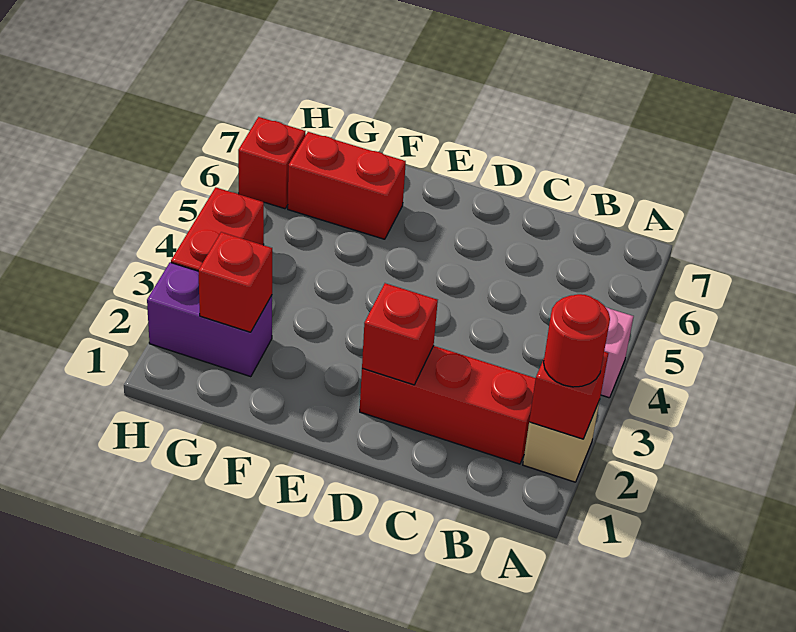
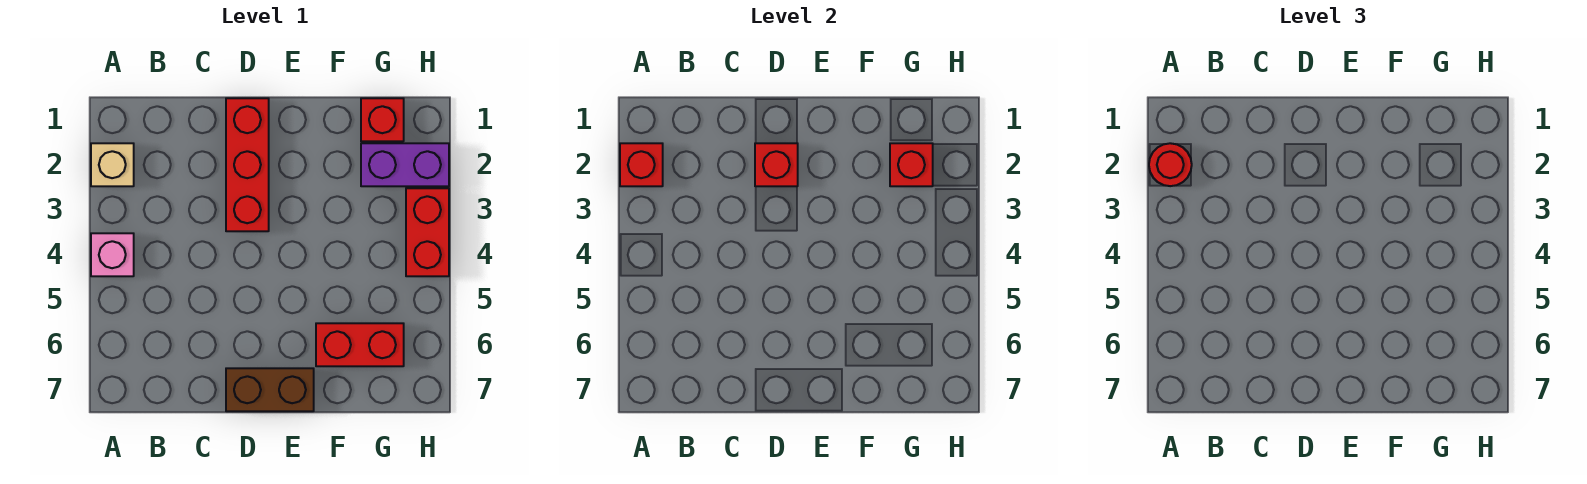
red brick B2:D2 level 1 -> red brick D1:D3 level 1
none -> brown brick D7:E7 level 1
red brick H6 level 1 -> red brick G1 level 1

